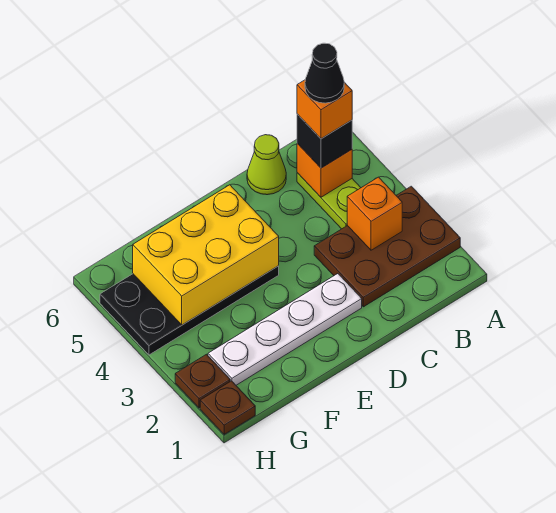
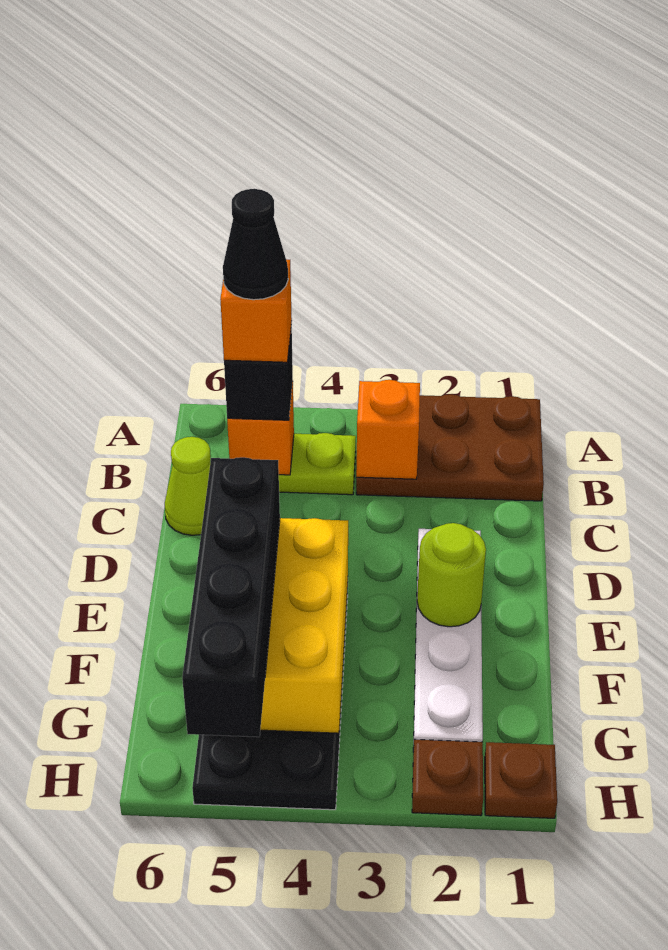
brown plate A2:C3 level 1 -> brown plate A1:B3 level 1
none -> lime round brick E2 level 2
none -> black brick E5:H5 level 3

